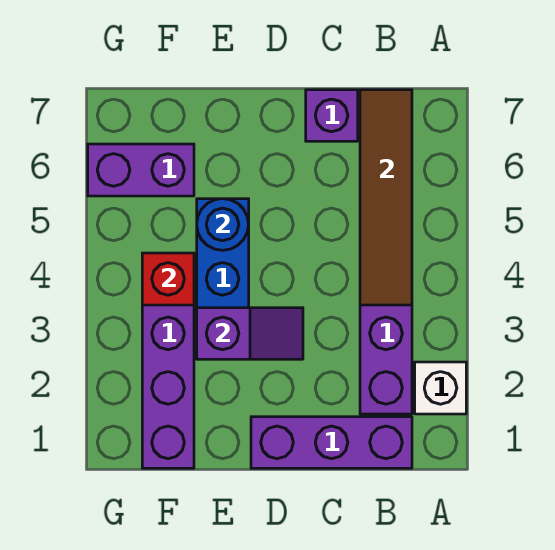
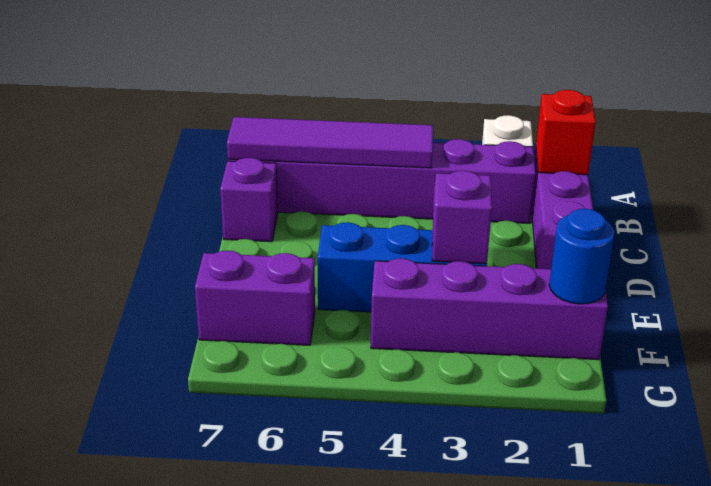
brown tile B4:B7 level 2 -> purple tile B4:B7 level 2
blue round brick E5 level 2 -> blue round brick F1 level 2
red brick F4 level 2 -> red brick B1 level 2
purple brick F6:G6 level 1 -> purple brick F6:F7 level 1

